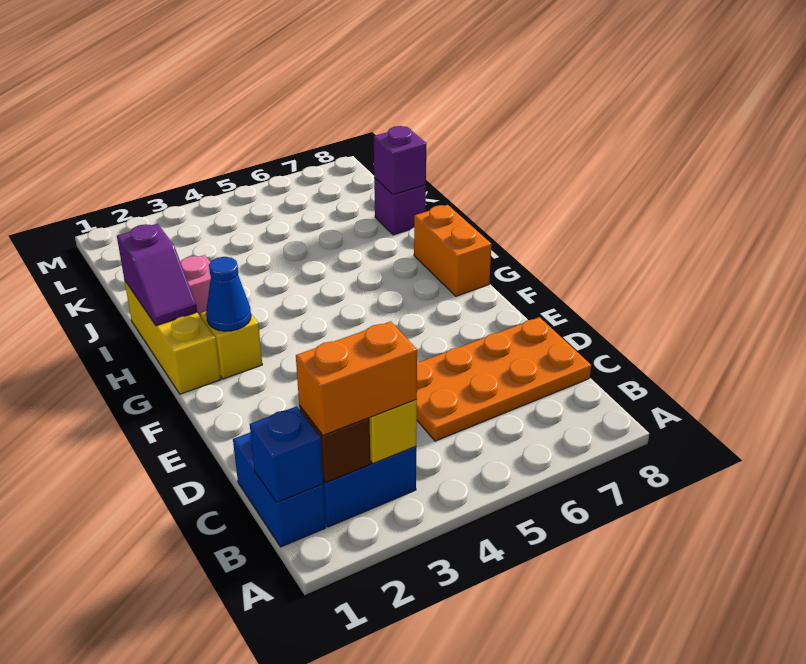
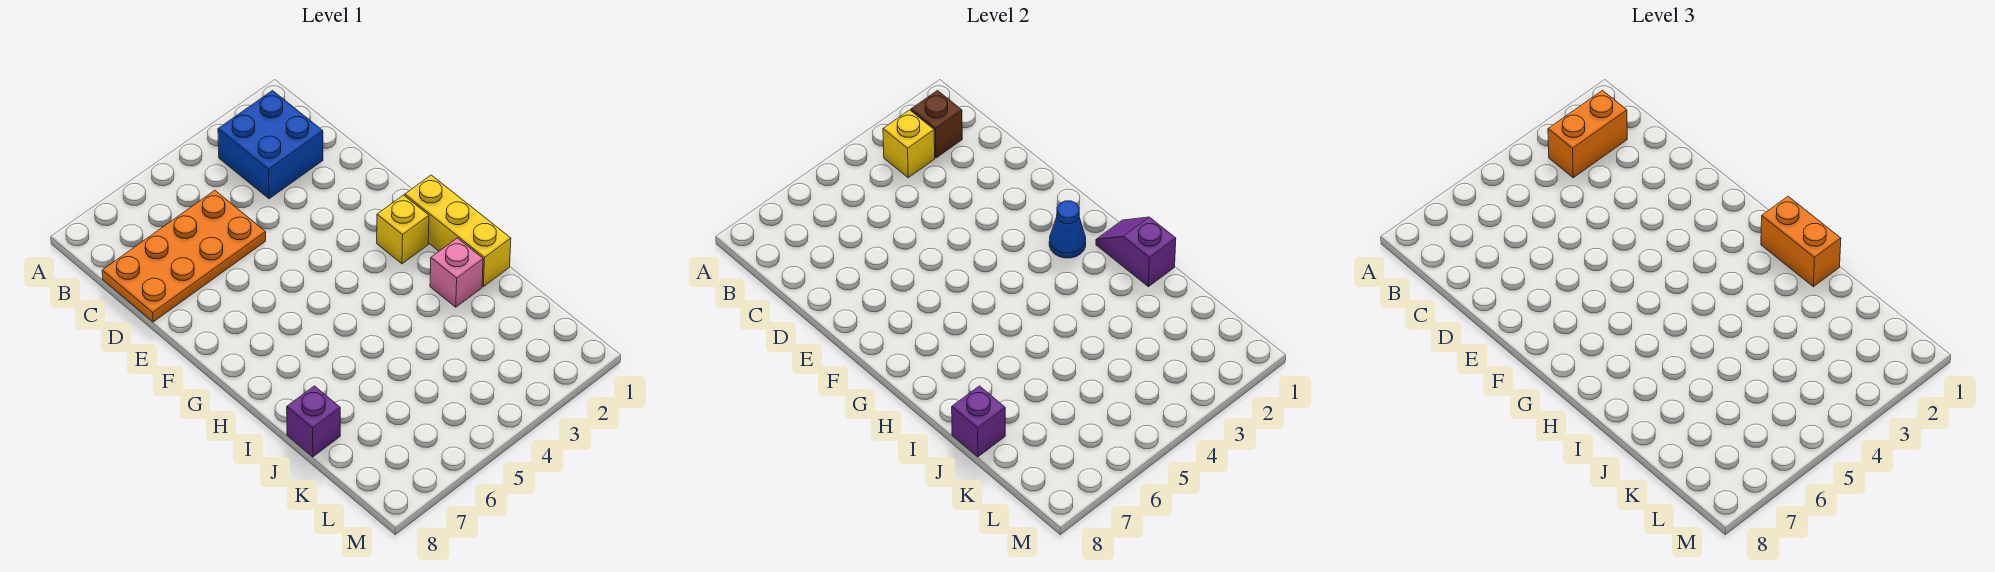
blue brick B1:C1 level 1 -> none
blue brick B1 level 2 -> none
orange brick G8:H8 level 1 -> orange brick H1:I1 level 3

